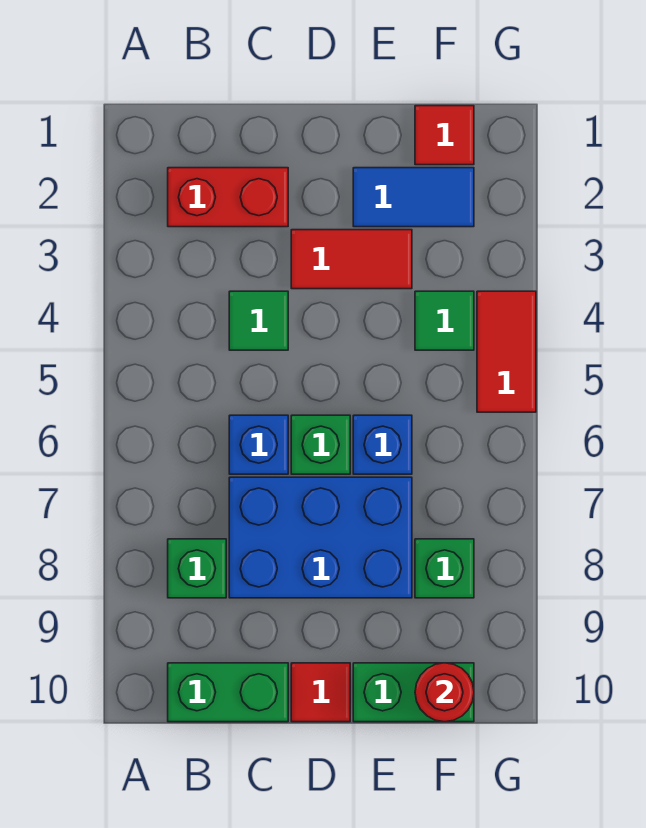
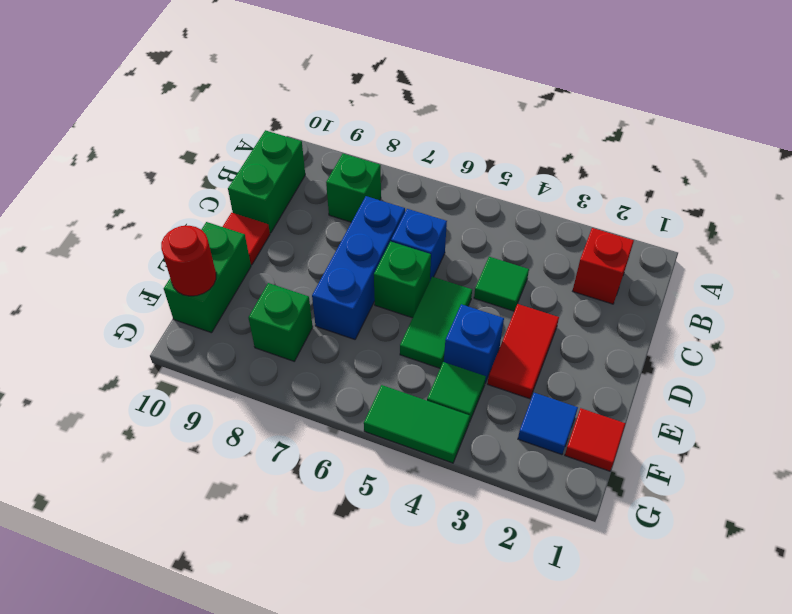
red brick B2:C2 level 1 -> red brick B2 level 1
blue brick C7:E8 level 1 -> blue brick C7:E7 level 1
none -> green tile D5:E5 level 1
blue tile E2:F2 level 1 -> blue tile F2 level 1
blue brick E6 level 1 -> blue brick E4 level 1
red tile G4:G5 level 1 -> green tile G4:G5 level 1

